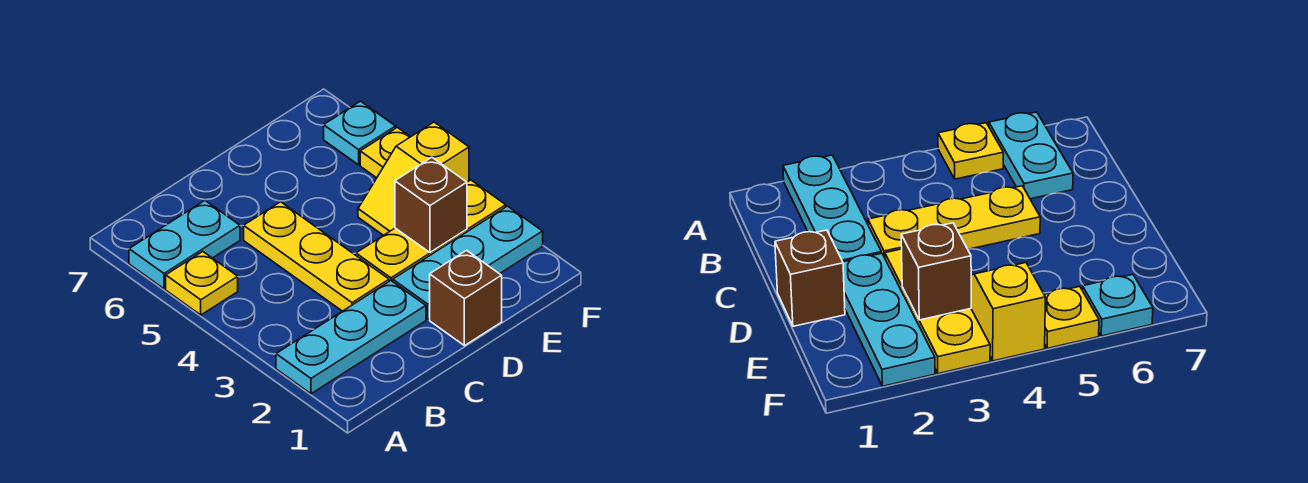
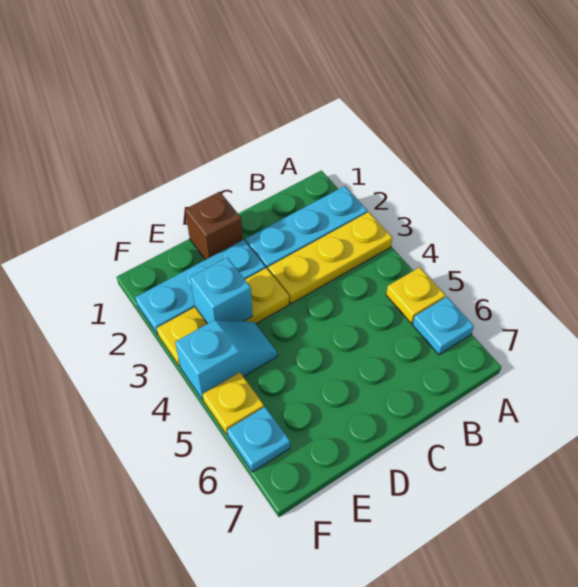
cyan plate A6:B6 level 1 -> cyan plate A6 level 1
yellow plate C3:C5 level 1 -> yellow plate A3:C3 level 1
brown brick E3 level 2 -> cyan brick E3 level 2
yellow slope E4:F4 level 1 top F -> cyan slope E4:F4 level 1 top F

